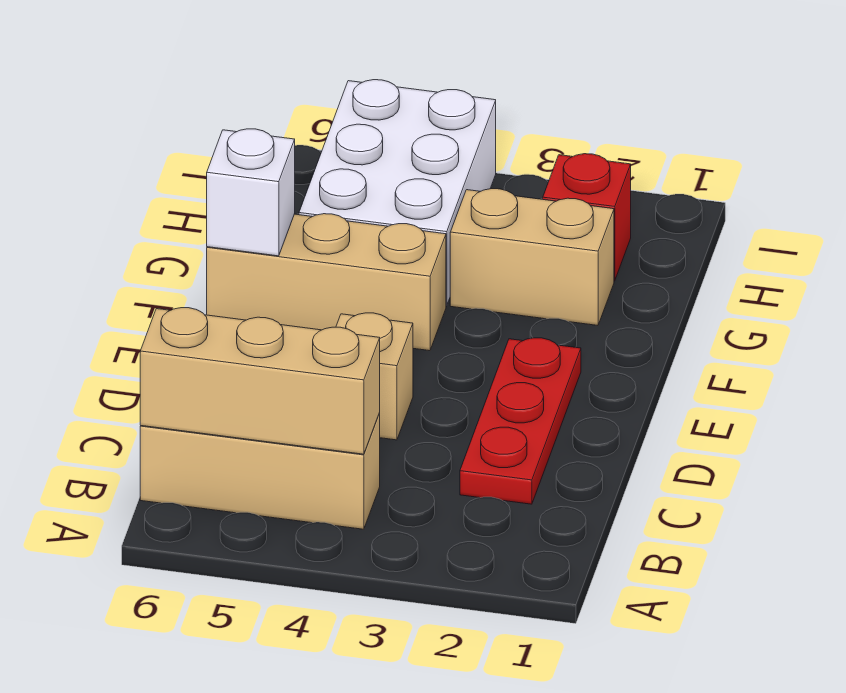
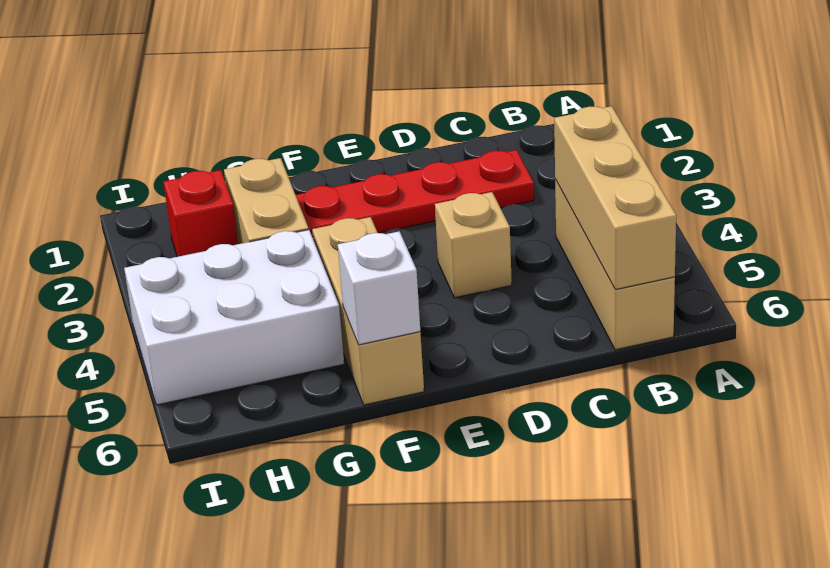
red plate C2:E2 level 1 -> red plate C2:F2 level 1

